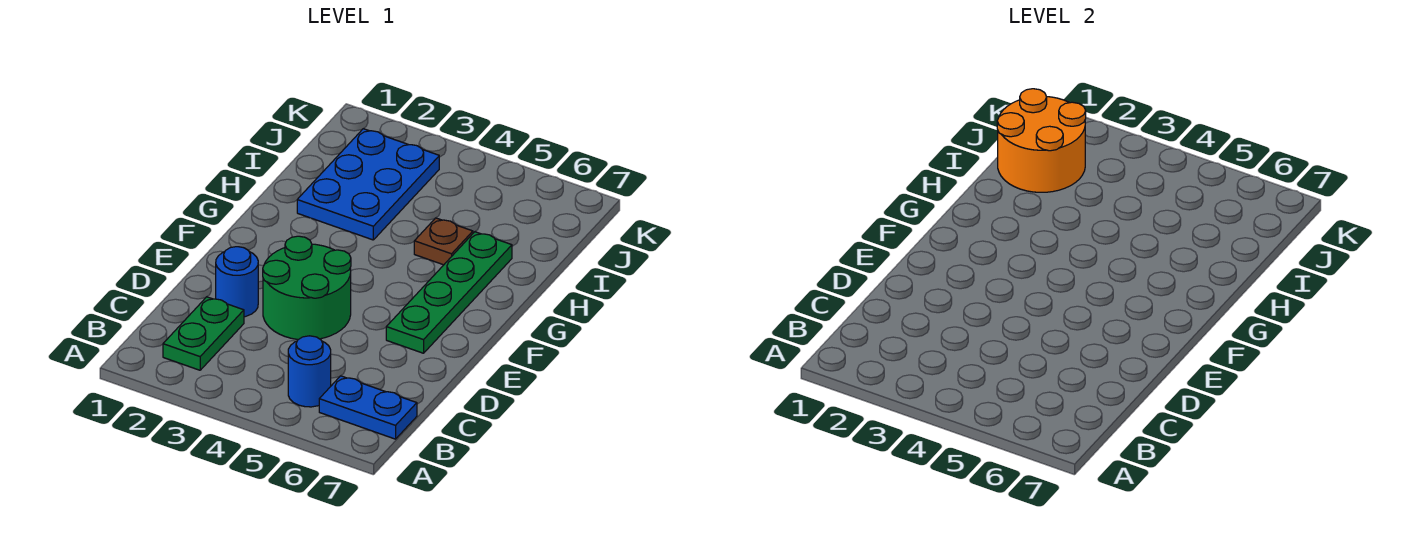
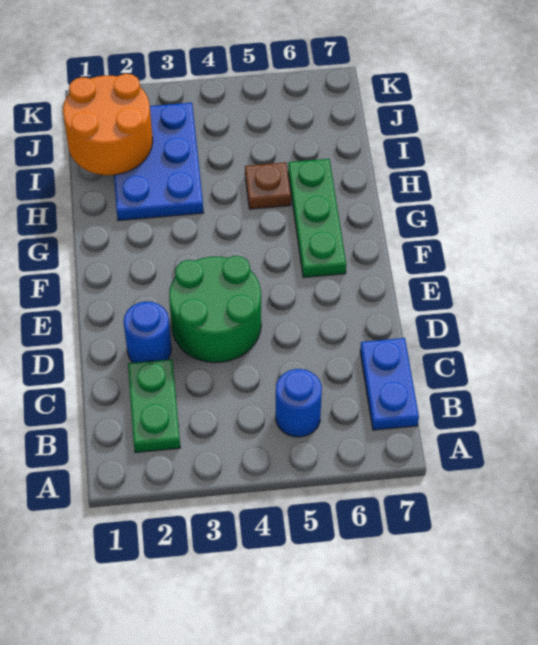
blue plate B6:B7 level 1 -> blue plate B7:C7 level 1
green plate E6:H6 level 1 -> green plate F6:H6 level 1

